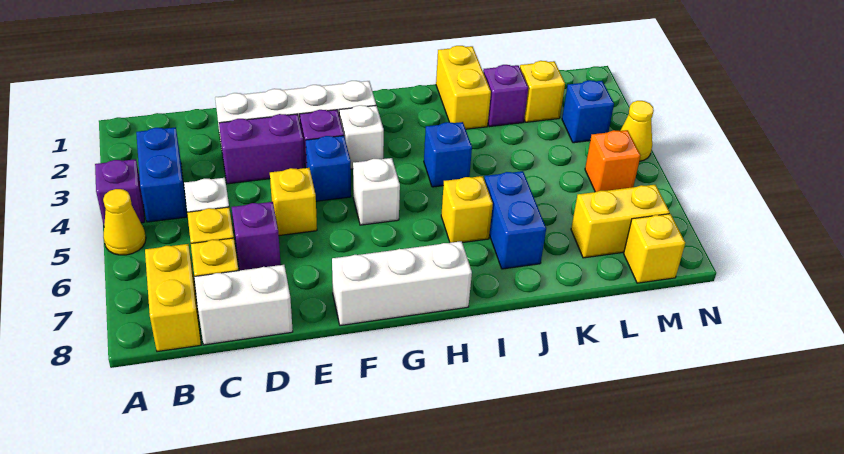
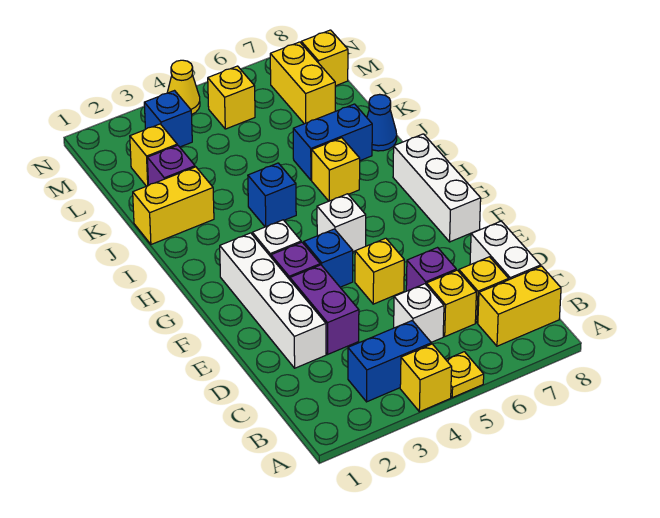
purple brick A4 level 1 -> yellow brick A4 level 1
yellow cone A5 level 1 -> yellow plate A5 level 1
none -> blue cone J8 level 1
orange brick M5 level 1 -> yellow brick M5 level 1

